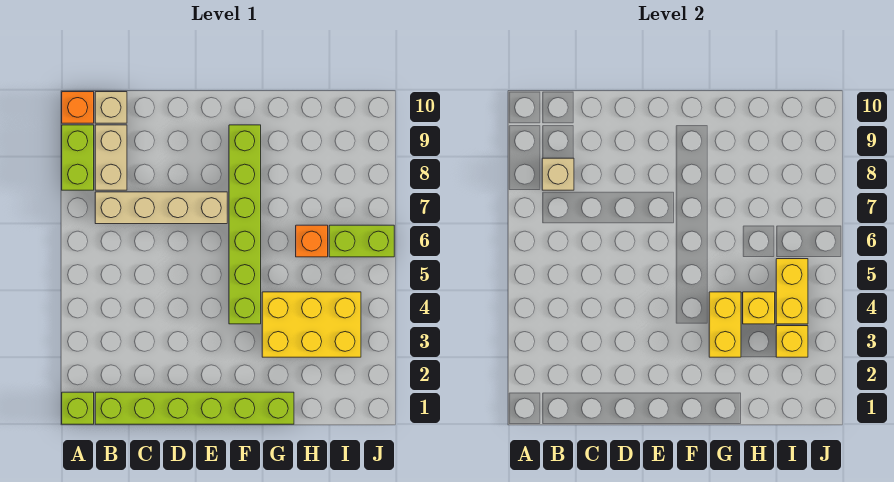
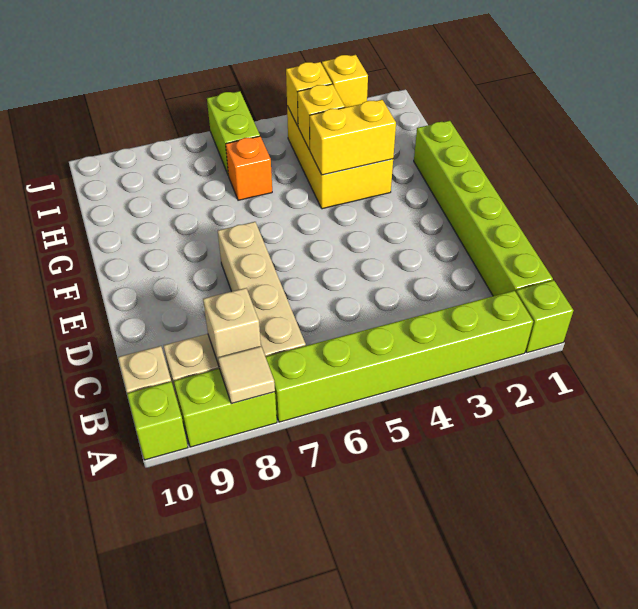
none -> tan tile A8 level 2
orange brick A10 level 1 -> lime brick A10 level 1
lime brick F4:F9 level 1 -> lime brick A2:A7 level 1
yellow brick I4:I5 level 2 -> yellow brick I4 level 2

